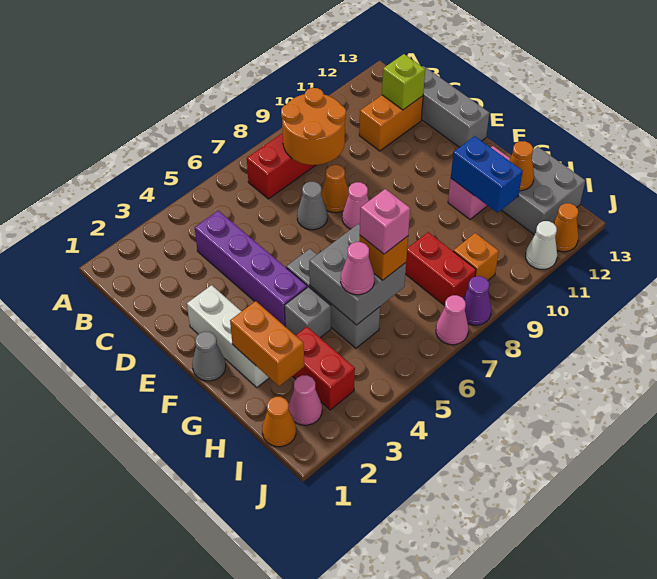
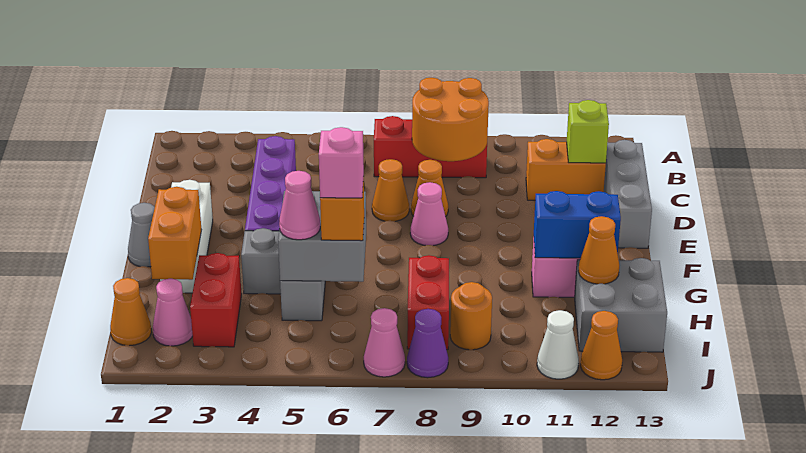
grey cone D7 level 1 -> orange cone D7 level 1
blue brick G11:H11 level 2 -> blue brick G11:G12 level 2
orange brick I9 level 1 -> orange round brick I9 level 1

